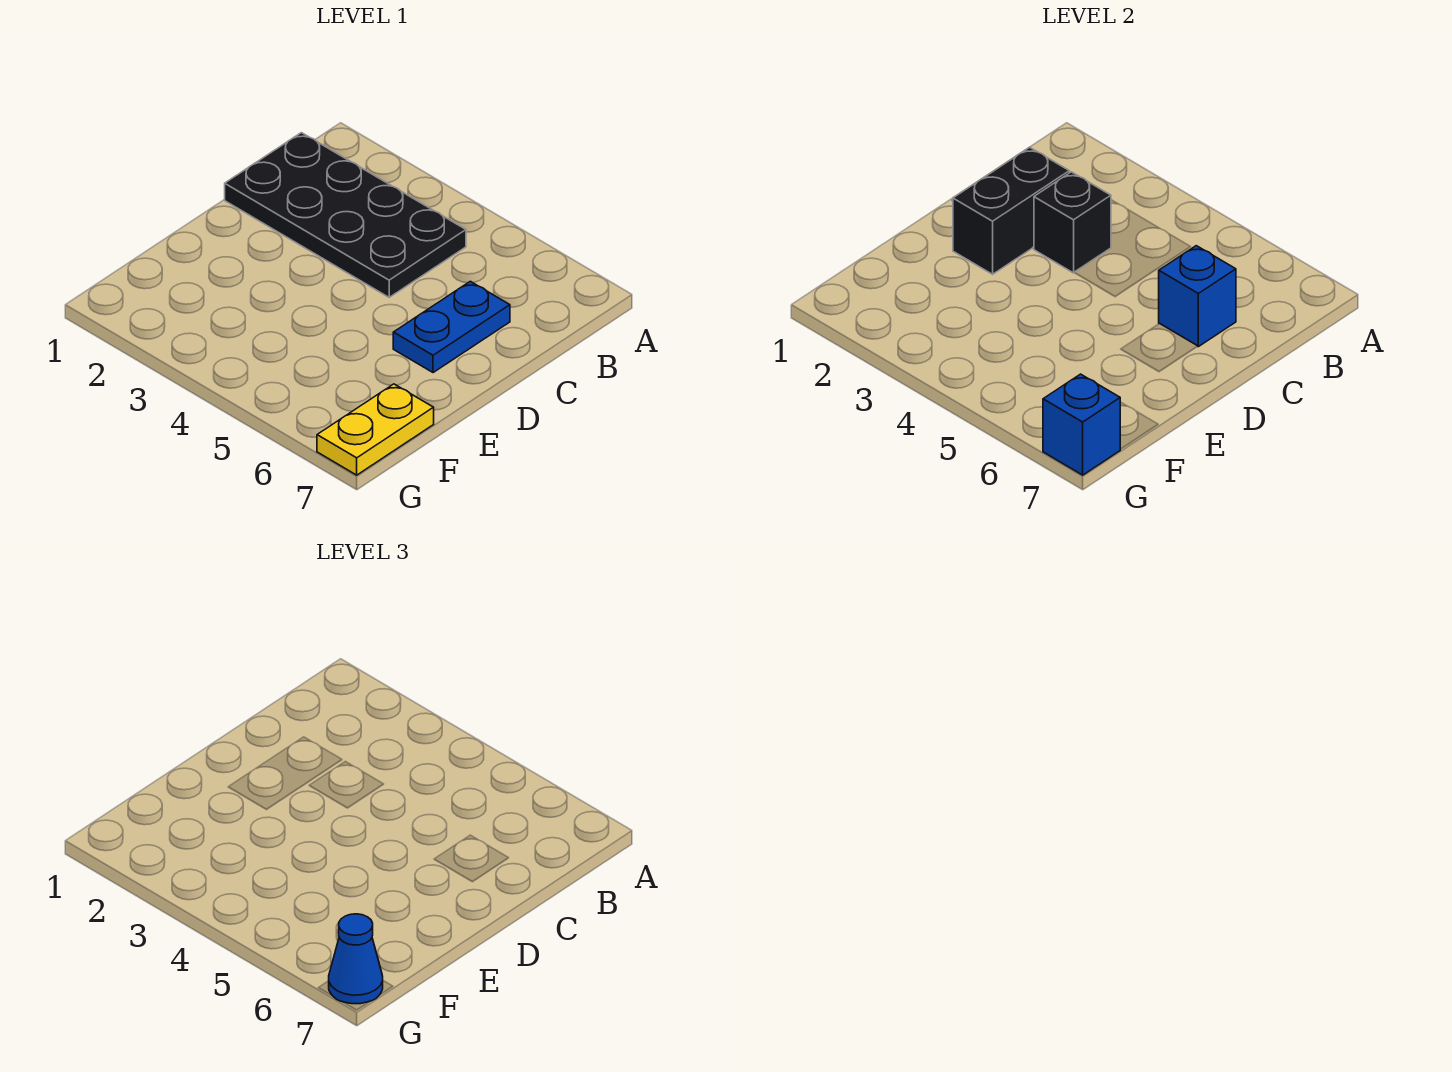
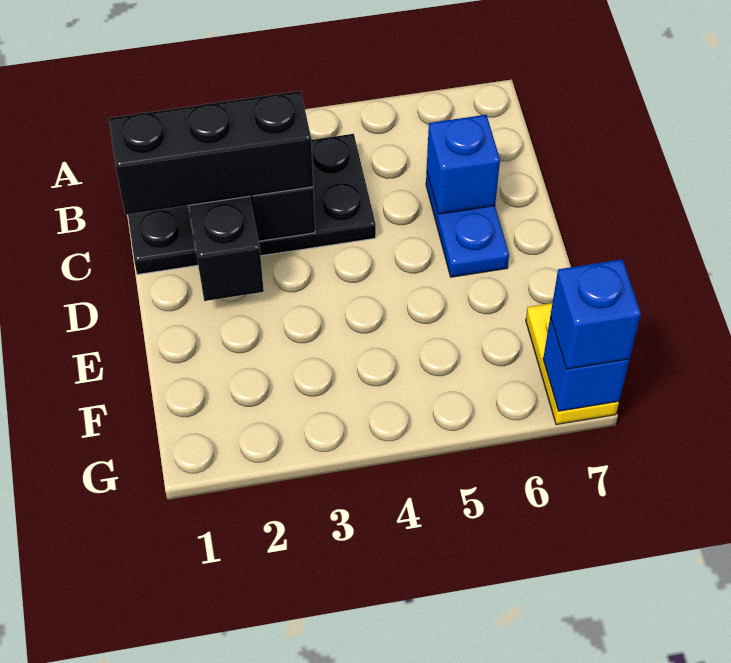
none -> black brick C1:C3 level 3
blue cone G7 level 3 -> blue brick G7 level 3

